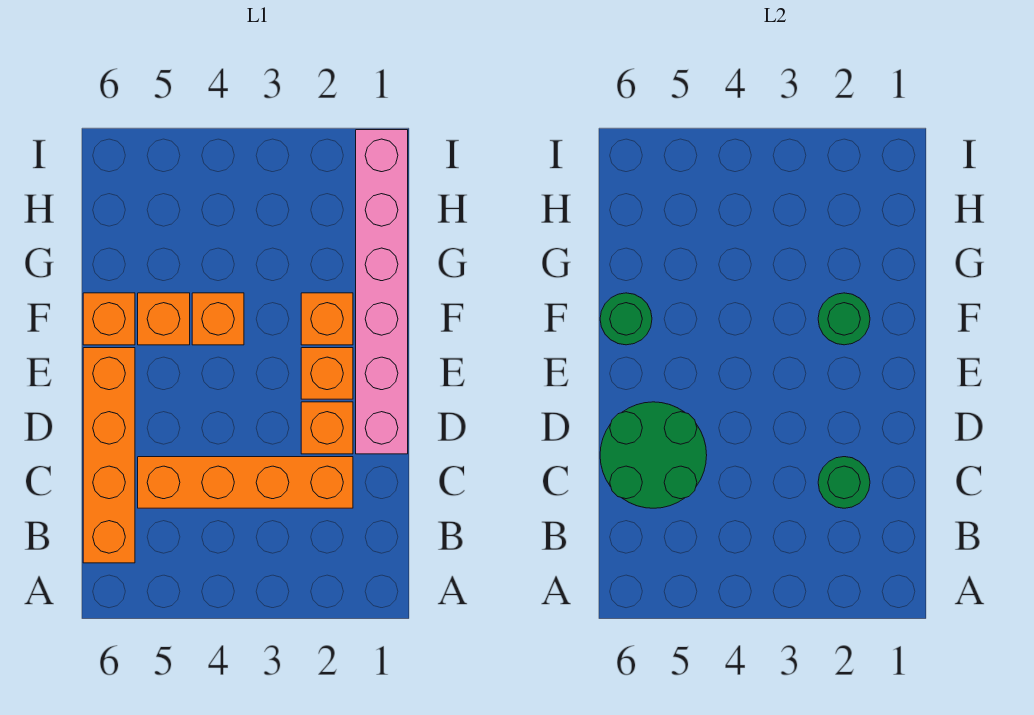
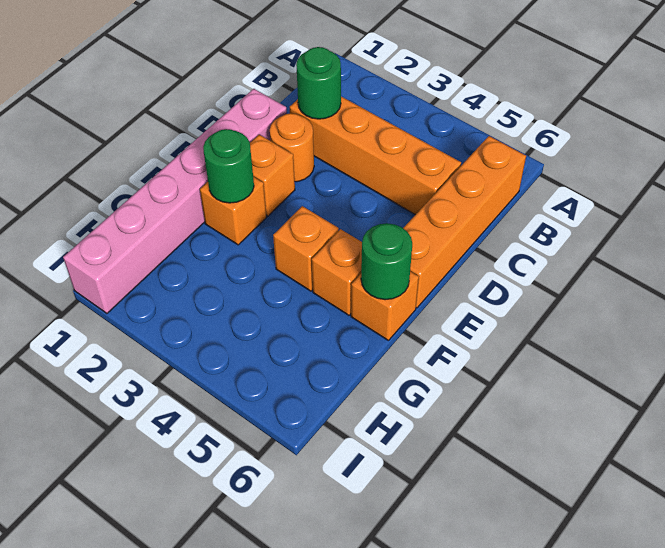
green round brick C5:D6 level 2 -> none
orange brick D2 level 1 -> orange round brick D2 level 1

